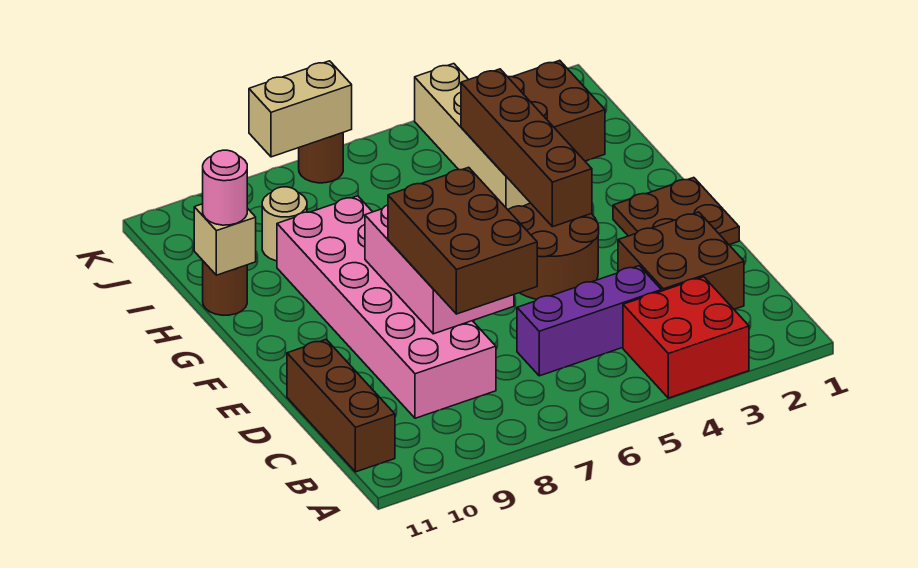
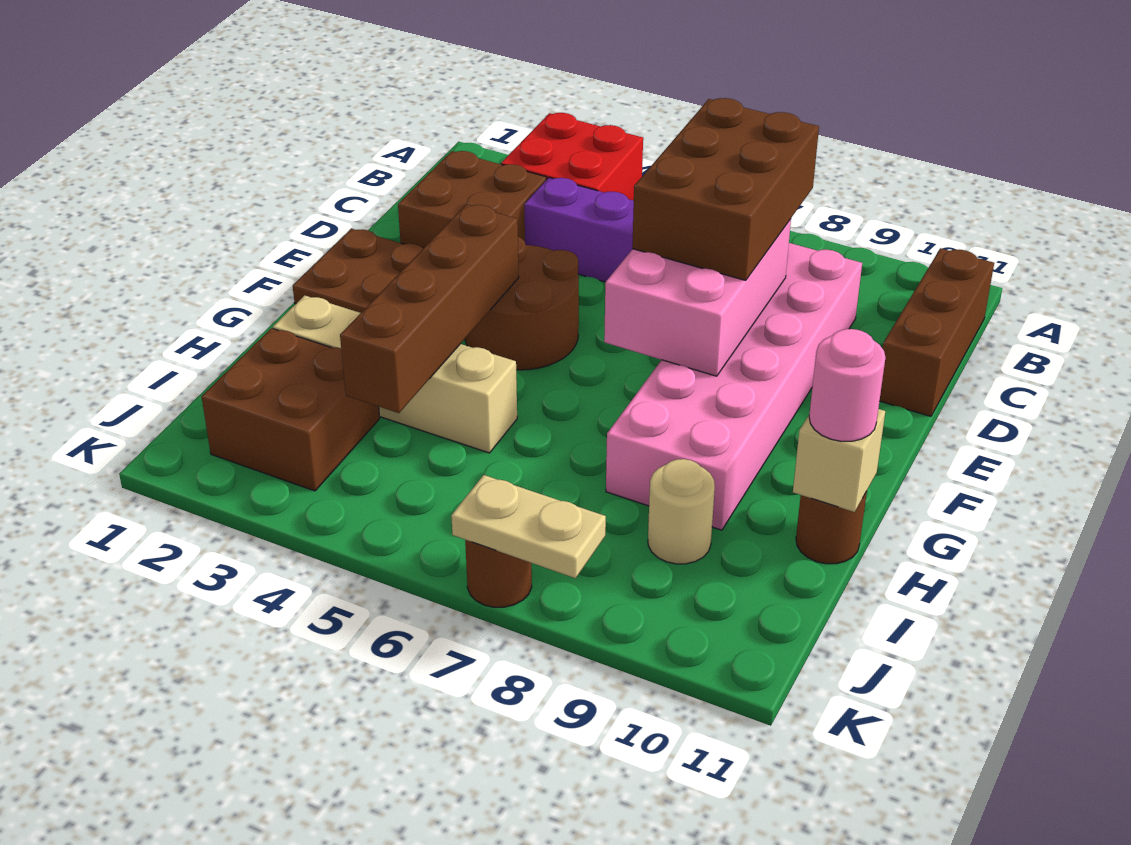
tan brick H4:K4 level 1 -> tan brick H2:H5 level 1
tan brick K7:K8 level 2 -> tan plate K7:K8 level 2

